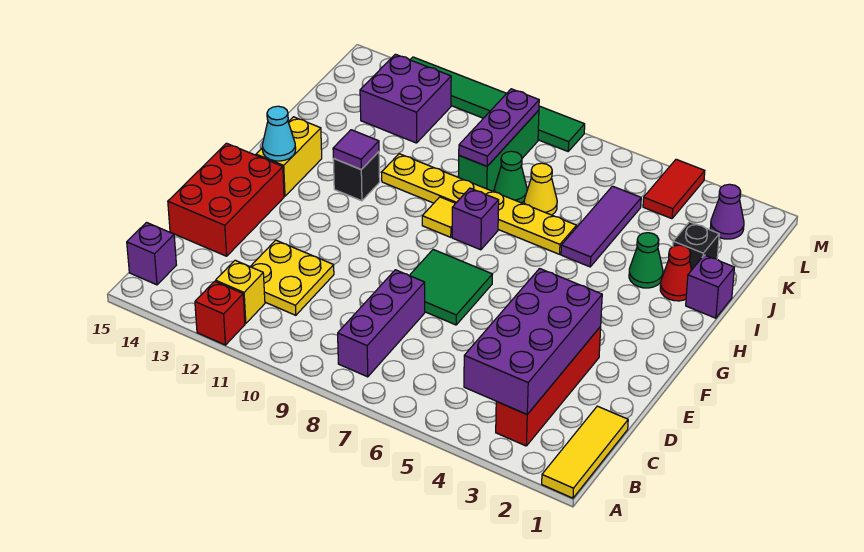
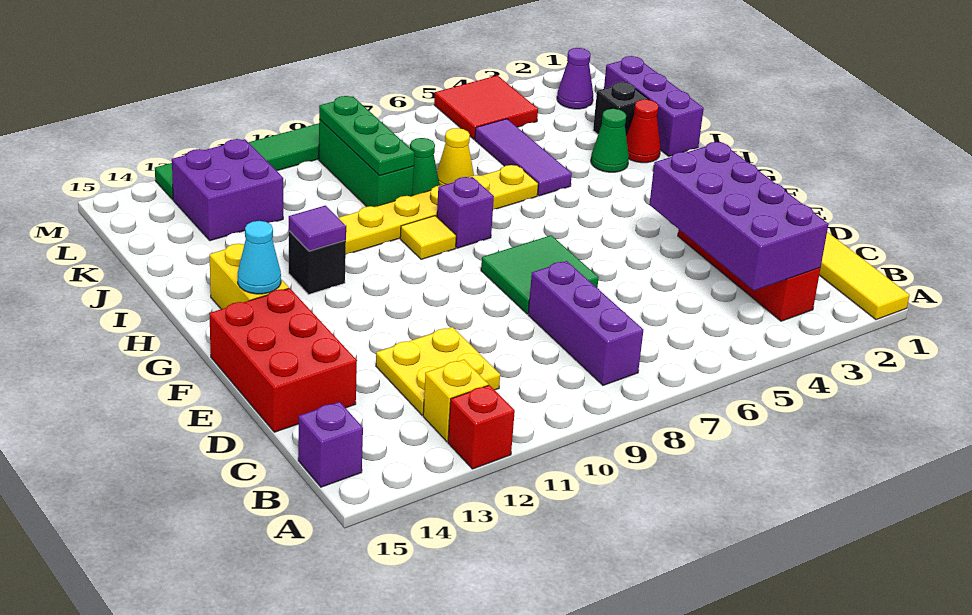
purple brick I1 level 1 -> purple brick I1:K1 level 1
purple plate J9:L9 level 2 -> green plate J9:L9 level 2
red tile L4:M4 level 1 -> red tile L4:M5 level 1

